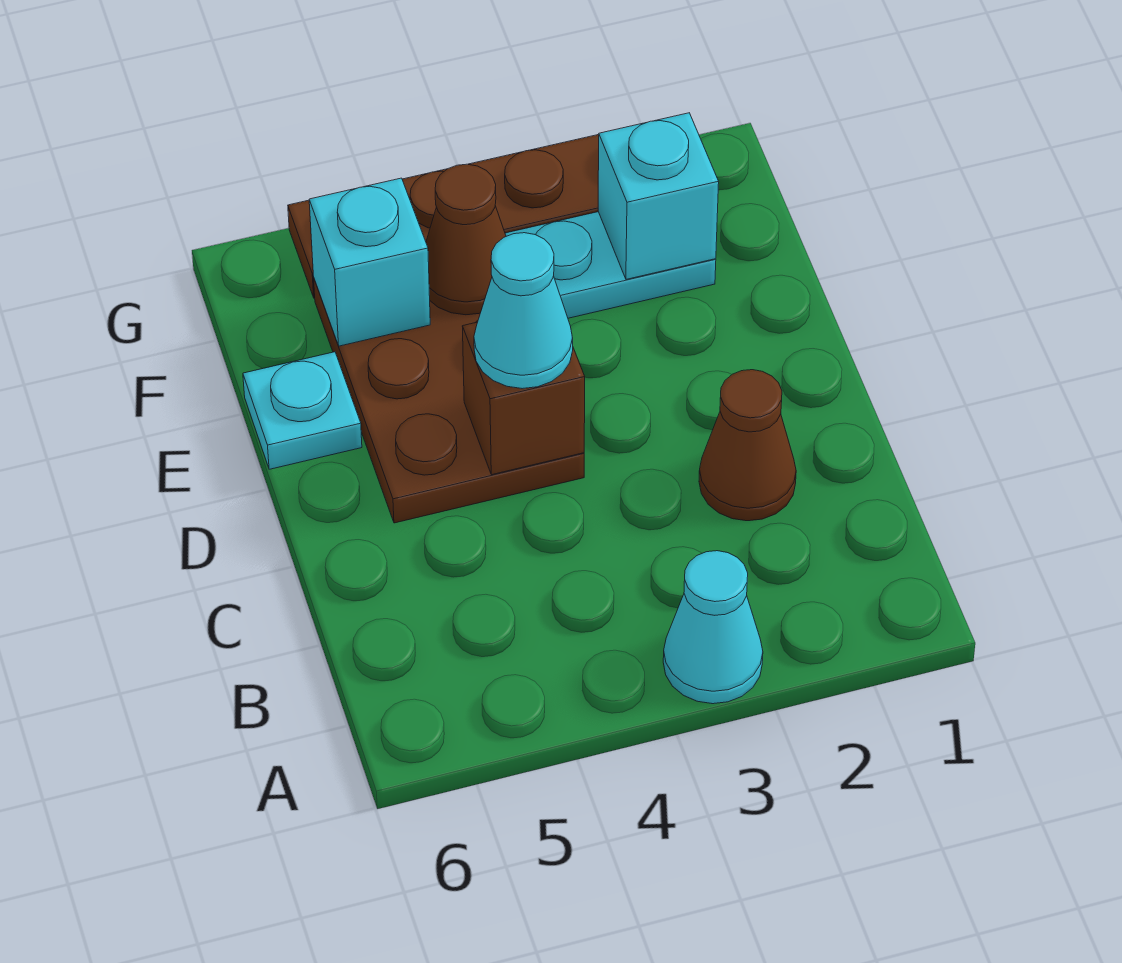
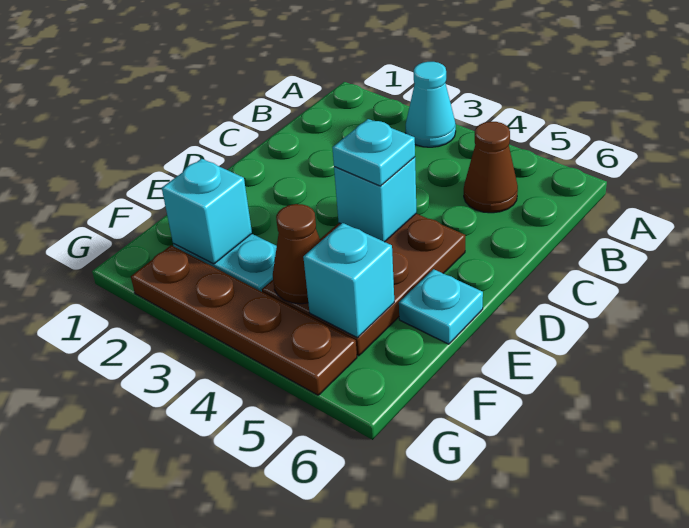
brown cone C2 level 1 -> brown cone B5 level 1
brown brick D4 level 2 -> cyan brick D4 level 2
cyan cone D4 level 3 -> cyan plate D4 level 3

